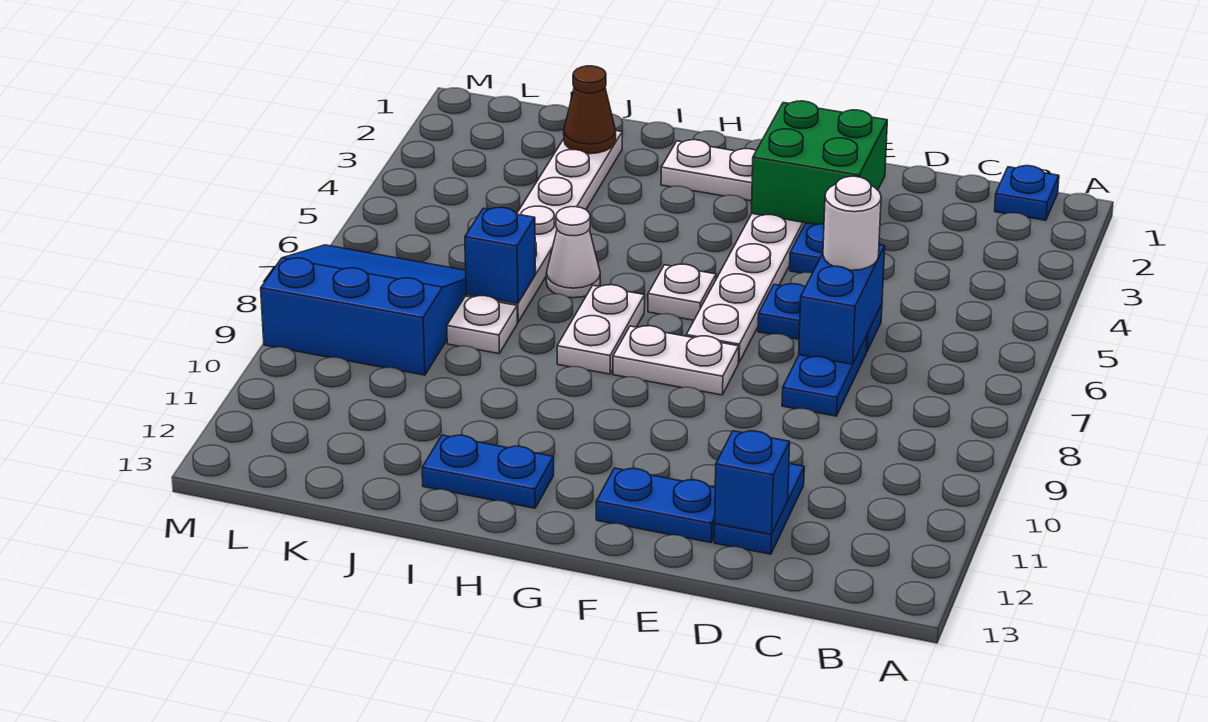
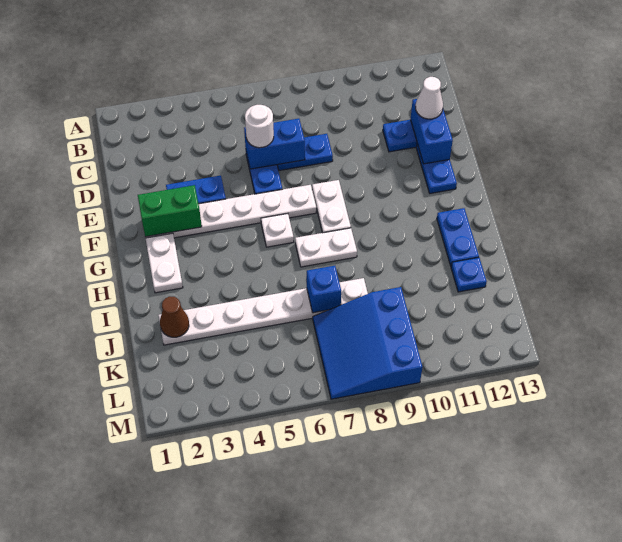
blue plate B1 level 1 -> blue plate J12 level 1
blue brick D12 level 2 -> blue brick D12:E12 level 2
green brick E2:F3 level 2 -> green brick F2:F3 level 2
white cone I6 level 1 -> white cone D12 level 3

